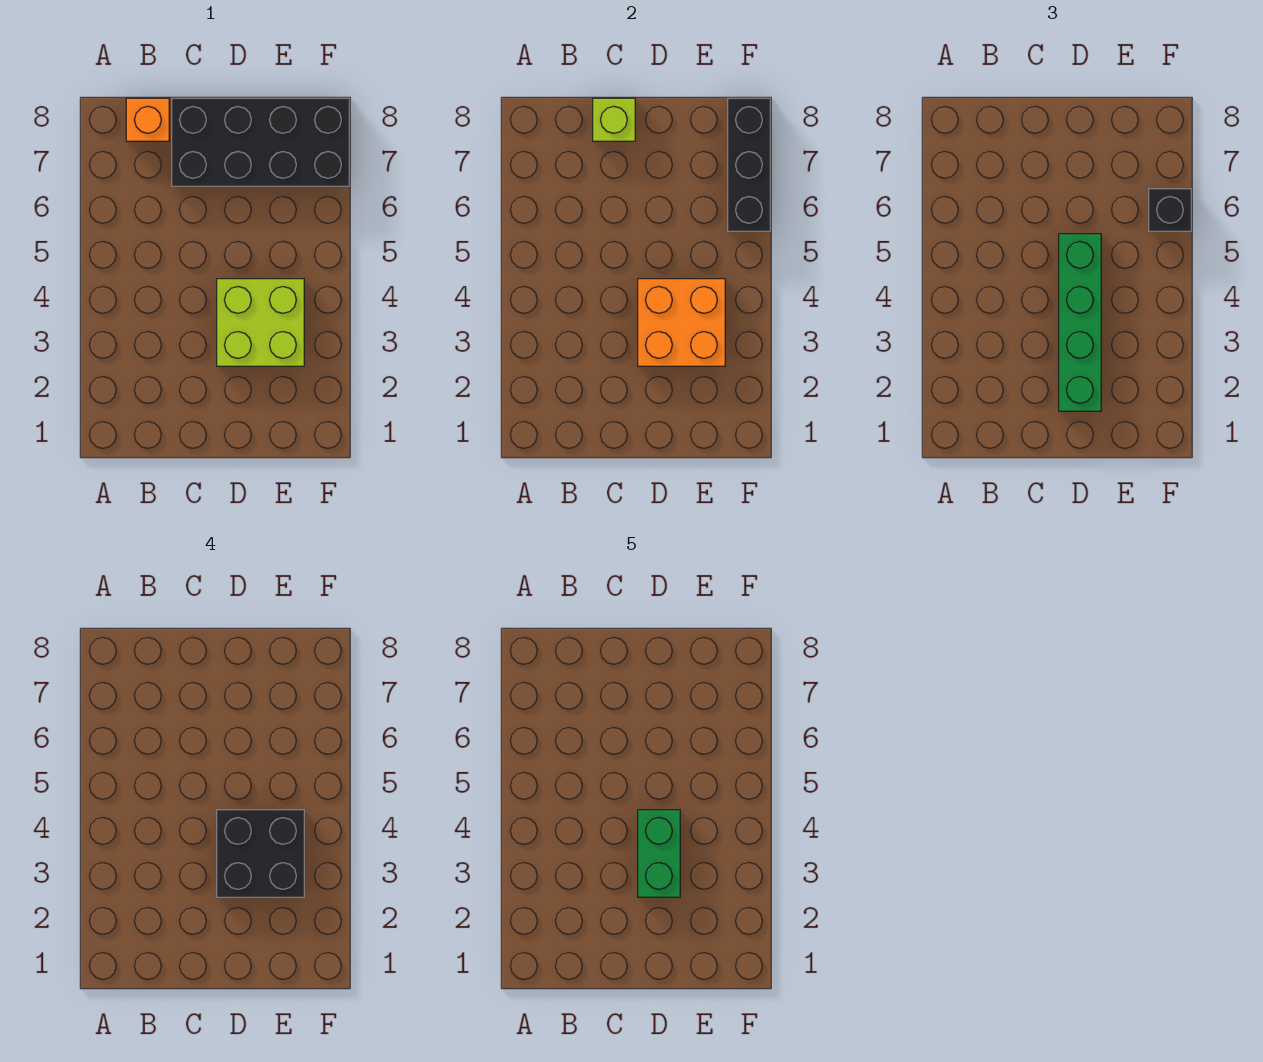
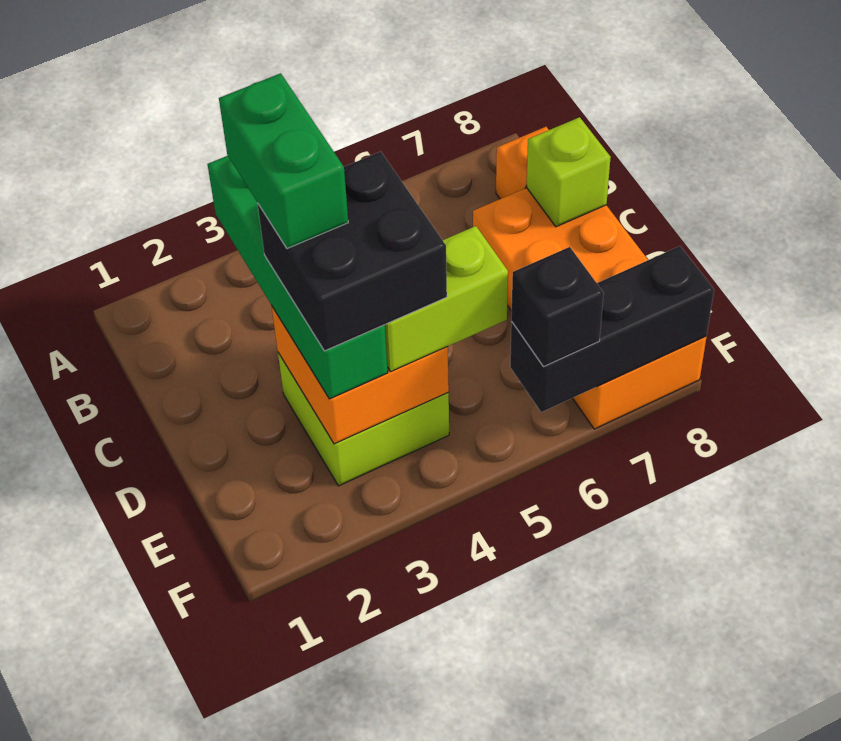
black brick C7:F8 level 1 -> orange brick C7:F8 level 1
green brick D2:D5 level 3 -> green brick B3:E3 level 3
green brick D3:D4 level 5 -> green brick C3:D3 level 5
none -> lime brick E4:E5 level 3

